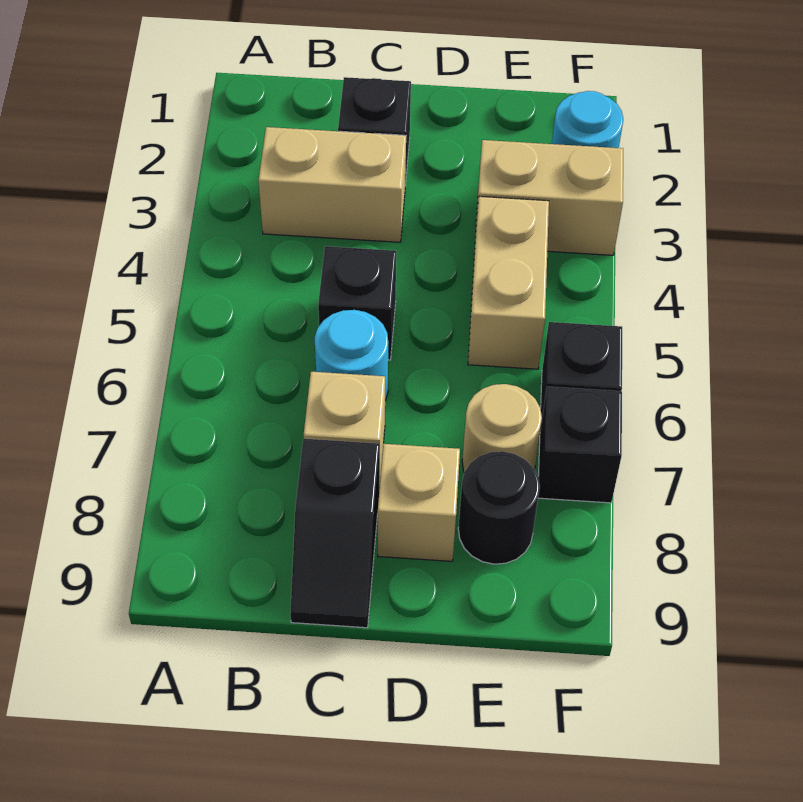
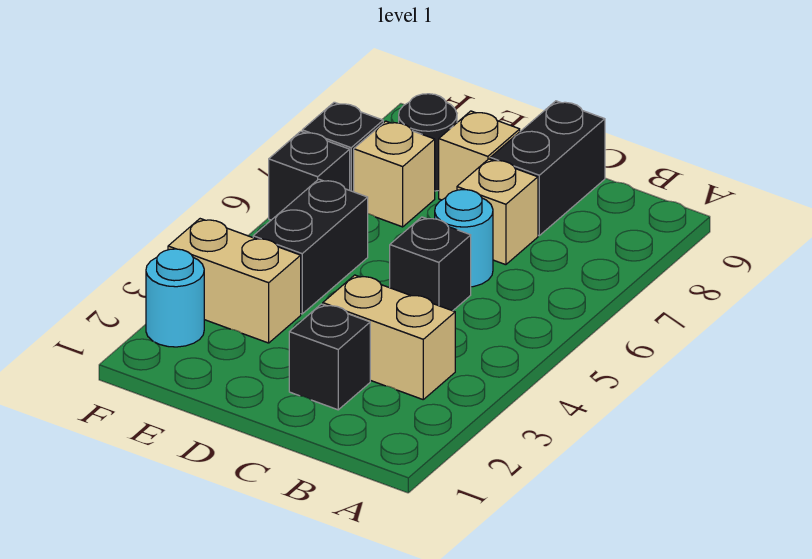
black slope C8:C9 level 1 top 8 -> black brick C8:C9 level 1
tan brick E4:E5 level 1 -> black brick E4:E5 level 1
tan round brick E7 level 1 -> tan brick E7 level 1

